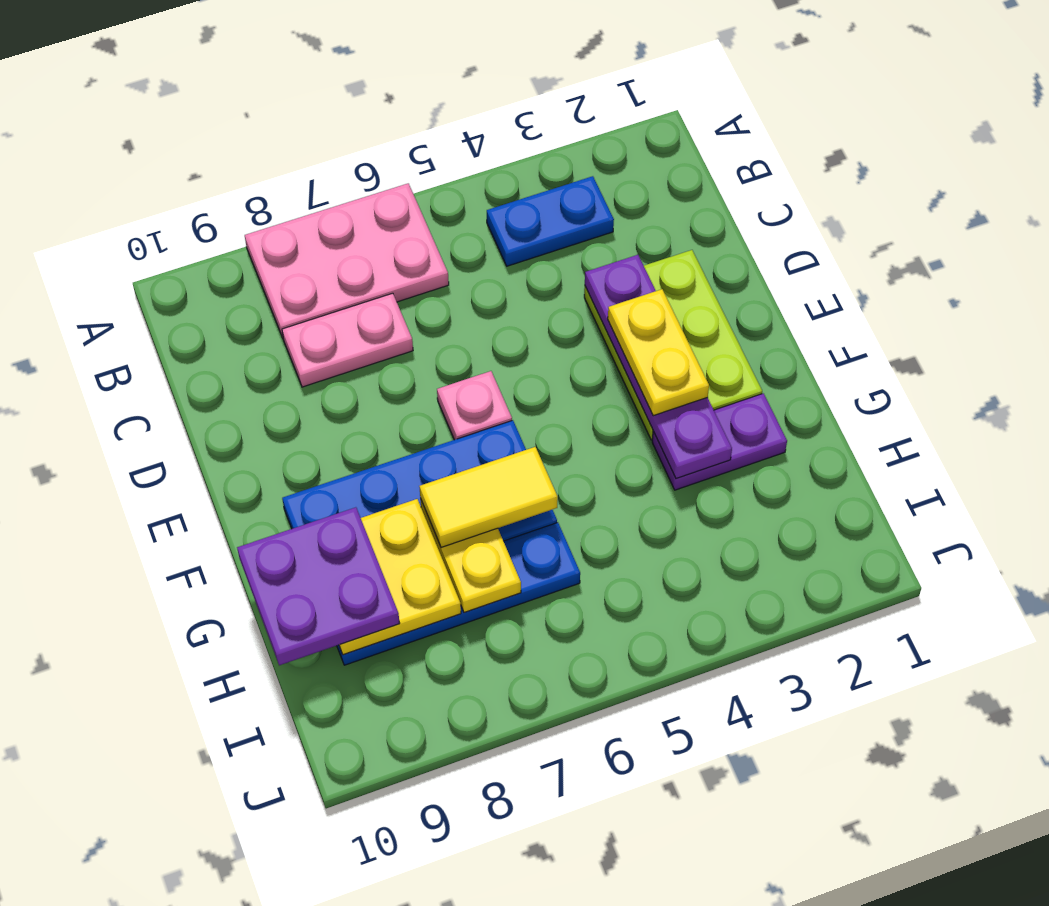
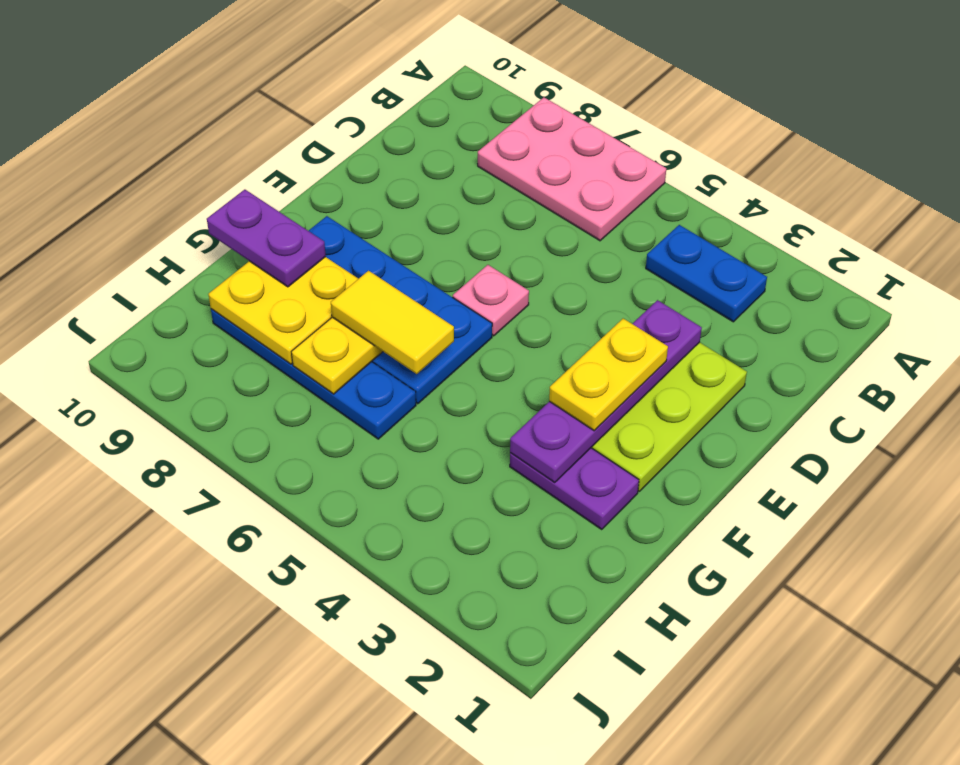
pink plate C7:C8 level 1 -> none
purple plate G9:H10 level 3 -> purple plate G9:G10 level 3

